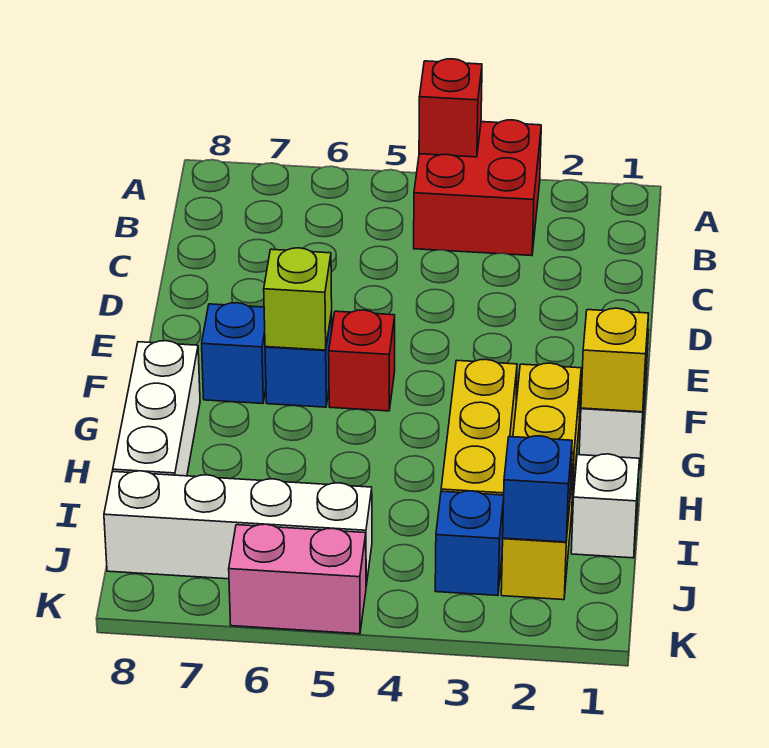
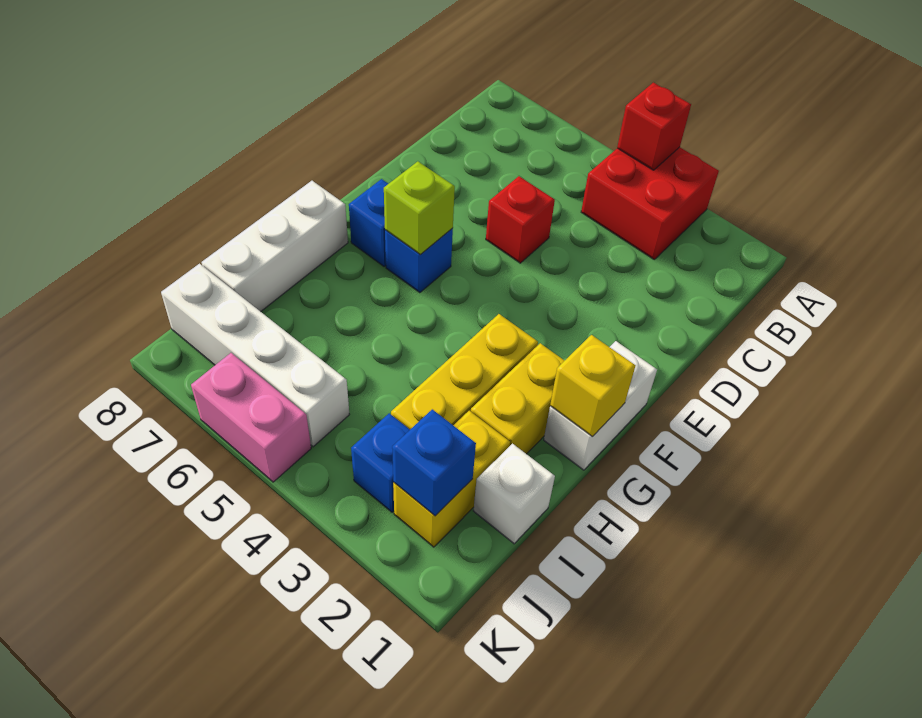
red brick F5 level 1 -> red brick D5 level 1

